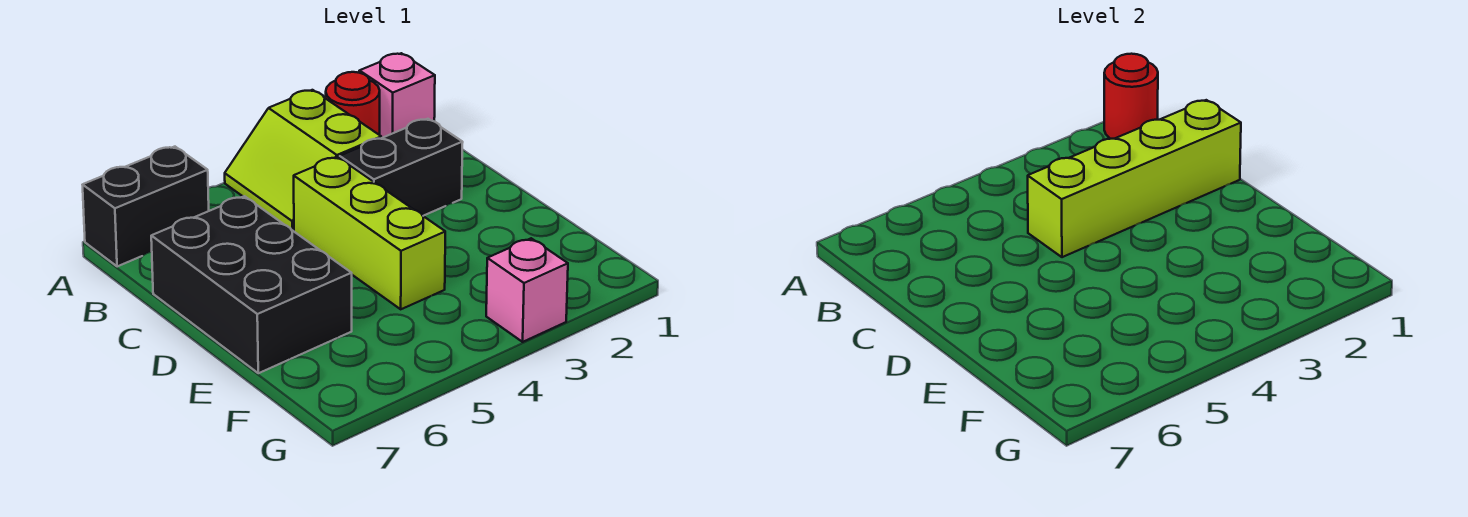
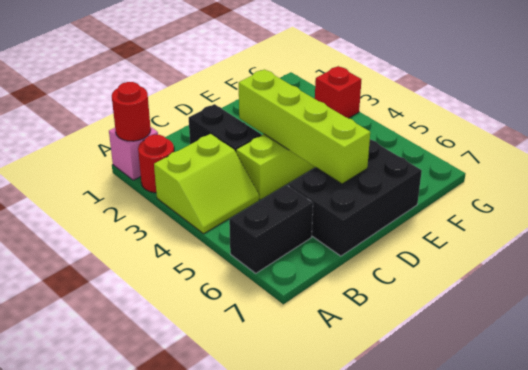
black brick A6:A7 level 1 -> black brick A6:B6 level 1
lime brick C1:C4 level 2 -> lime brick D3:D6 level 2
pink brick G3 level 1 -> red brick G3 level 1

